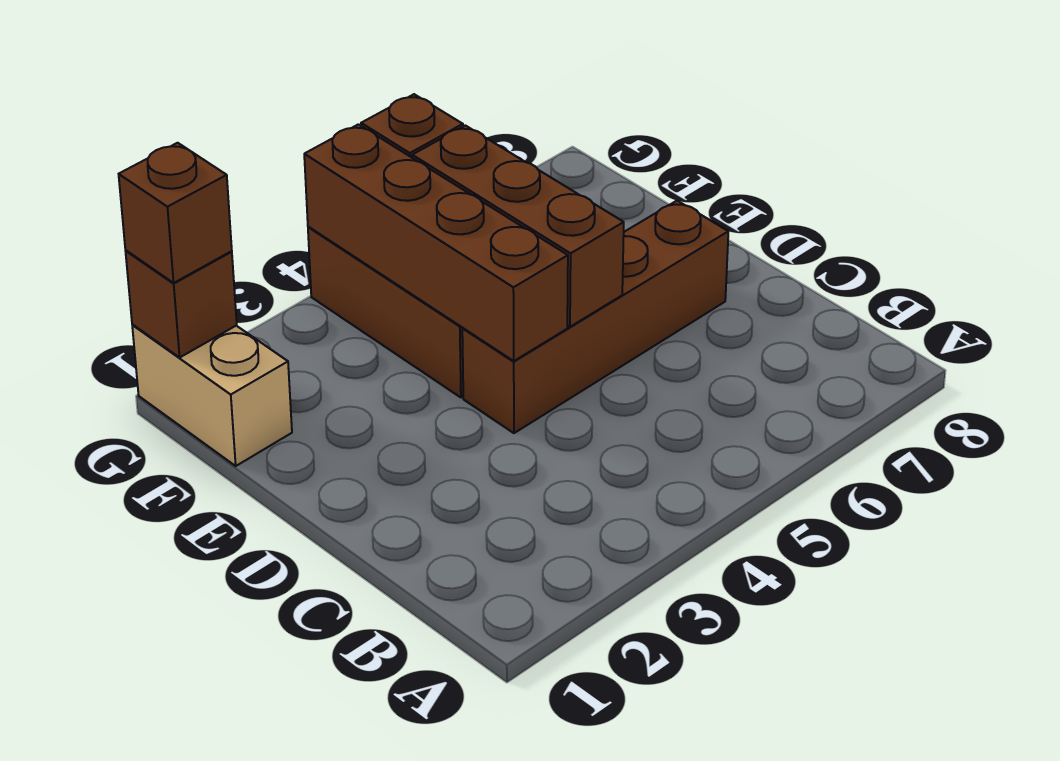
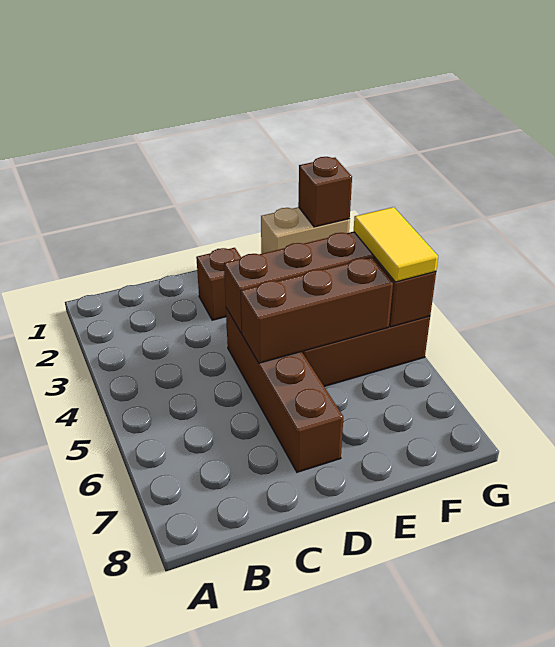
brown brick G1 level 3 -> brown brick D2 level 1
none -> yellow tile G4:G5 level 3

